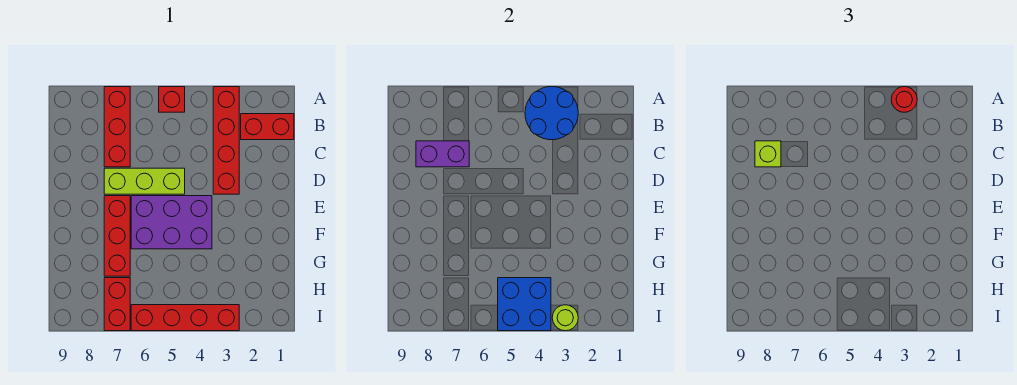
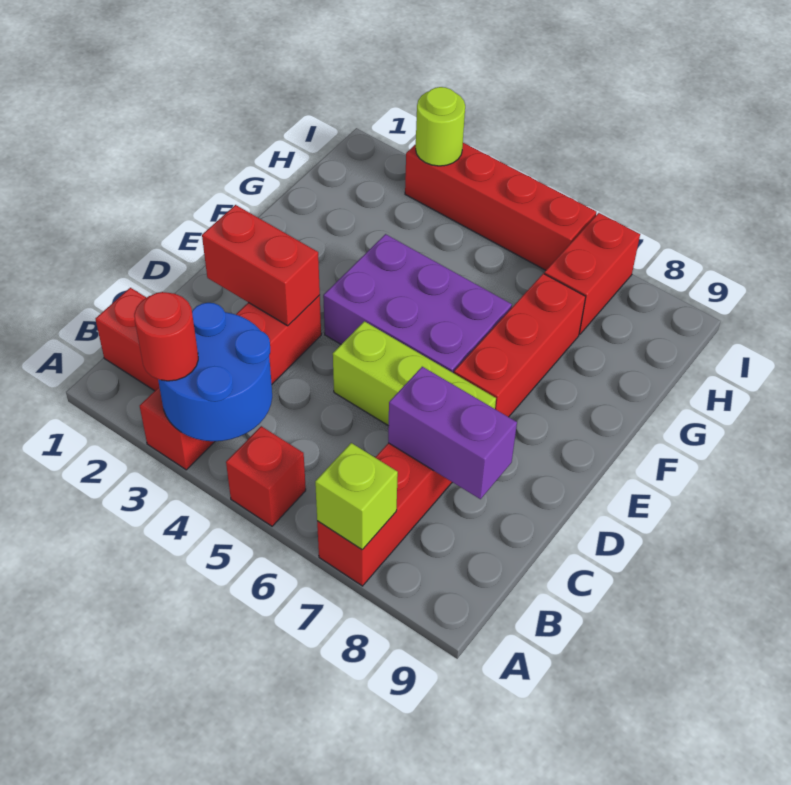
lime brick C8 level 3 -> lime brick A7 level 2
none -> red brick D2:D3 level 2
blue brick H4:I5 level 2 -> none

